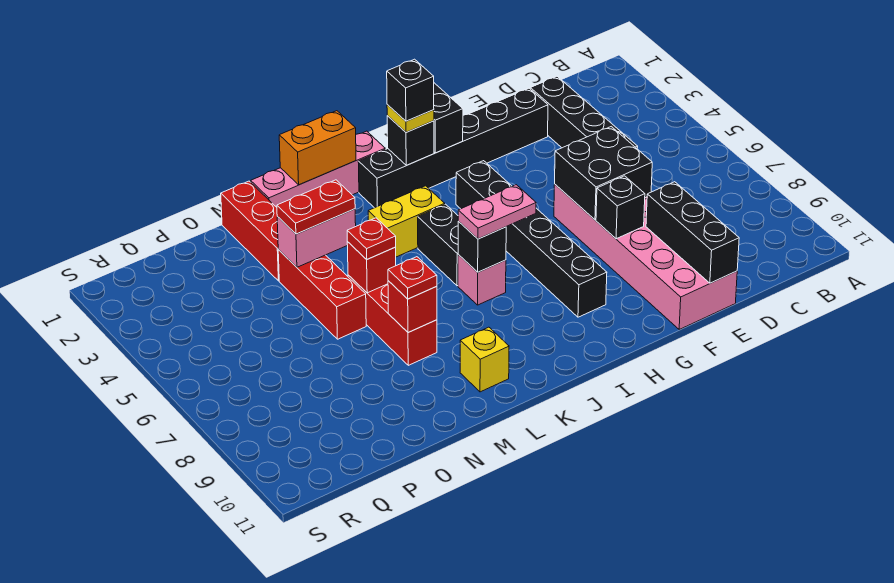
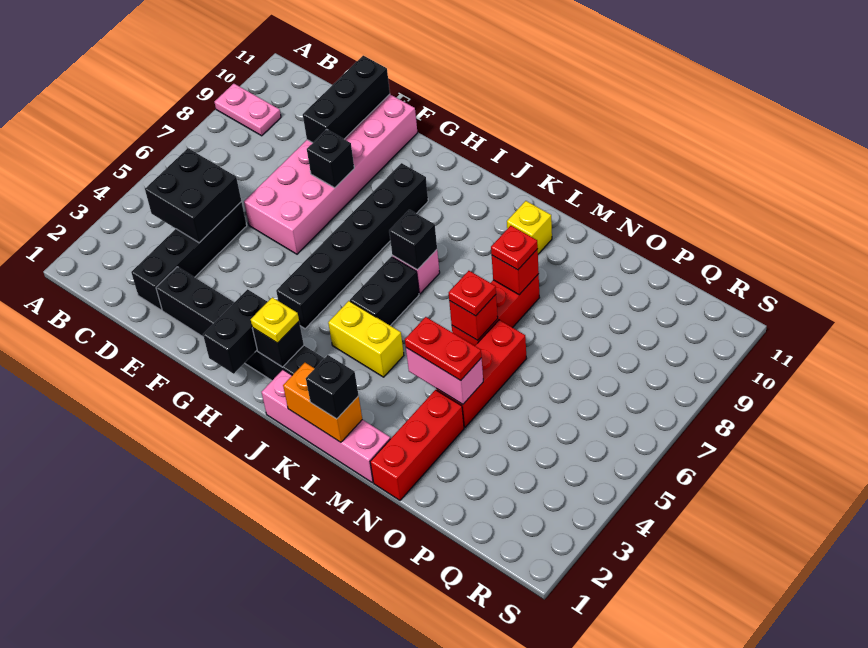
black brick E6:F7 level 2 -> black brick C4:D5 level 2
black brick I2 level 4 -> black brick L1 level 3
pink plate I7:J7 level 3 -> pink plate A9:B9 level 1

